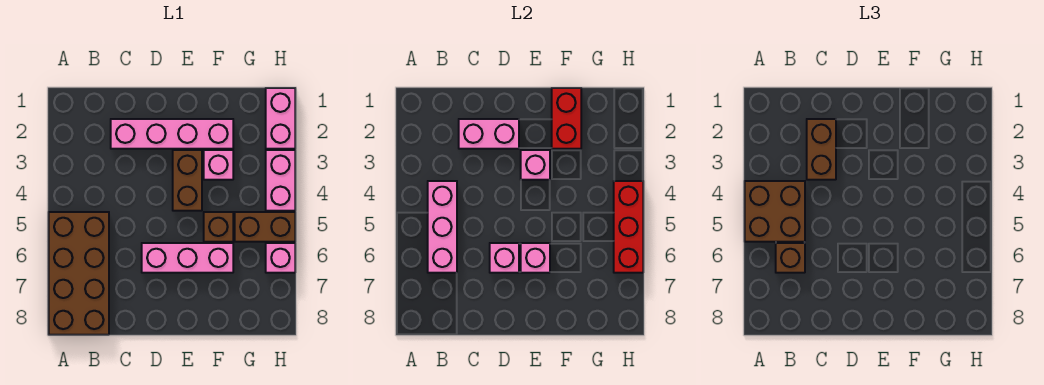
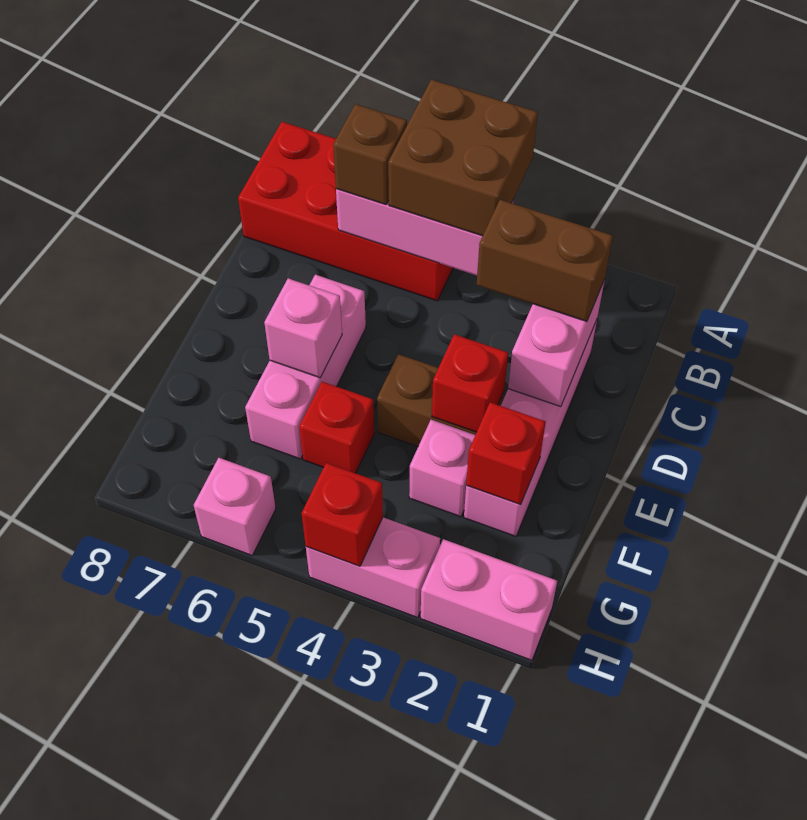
brown brick A5:B8 level 1 -> red brick A5:B8 level 1
pink brick D6 level 2 -> none
pink brick E3 level 2 -> red brick E3 level 2
red brick F1:F2 level 2 -> red brick F2 level 2
brown brick F5 level 1 -> red brick F5 level 1
brown brick G5:H5 level 1 -> none
red brick H4:H6 level 2 -> red brick H4 level 2

